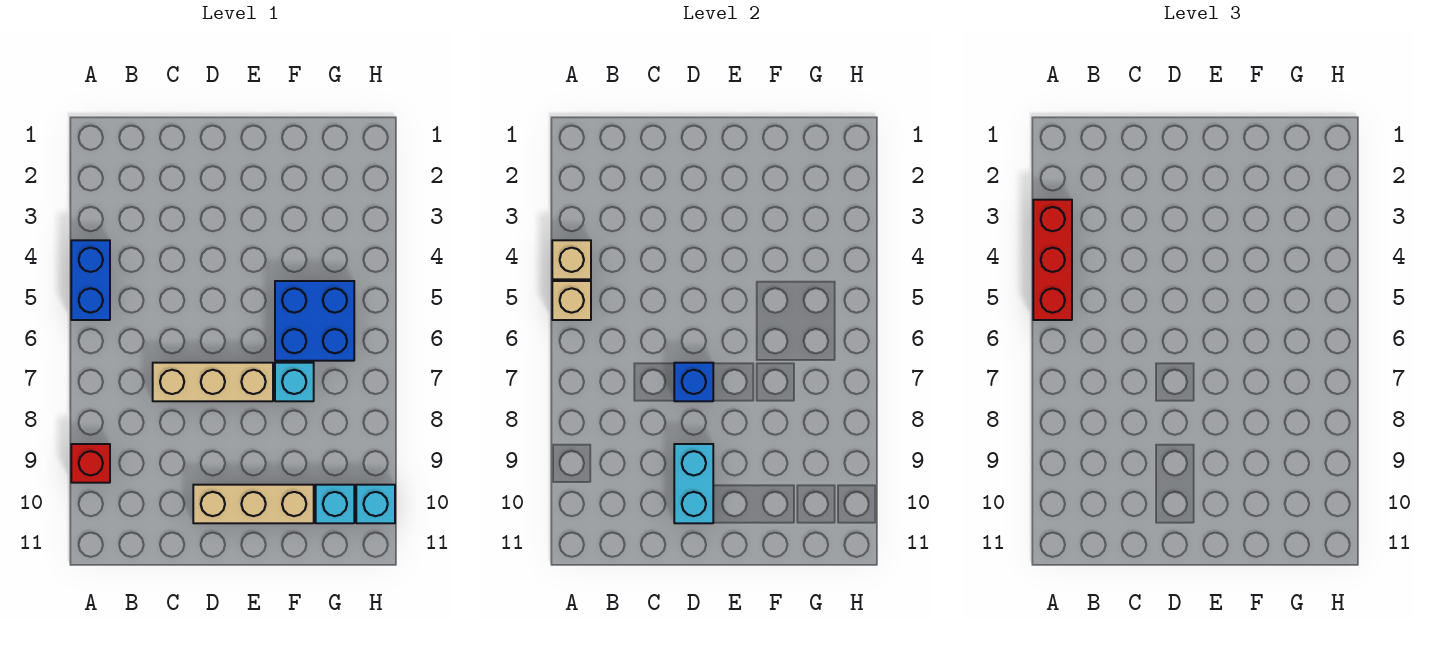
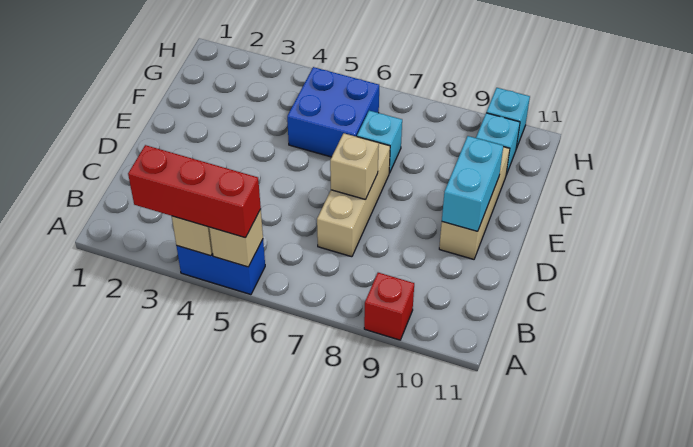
blue brick D7 level 2 -> tan brick D7 level 2
cyan brick D9:D10 level 2 -> cyan brick D10:E10 level 2

